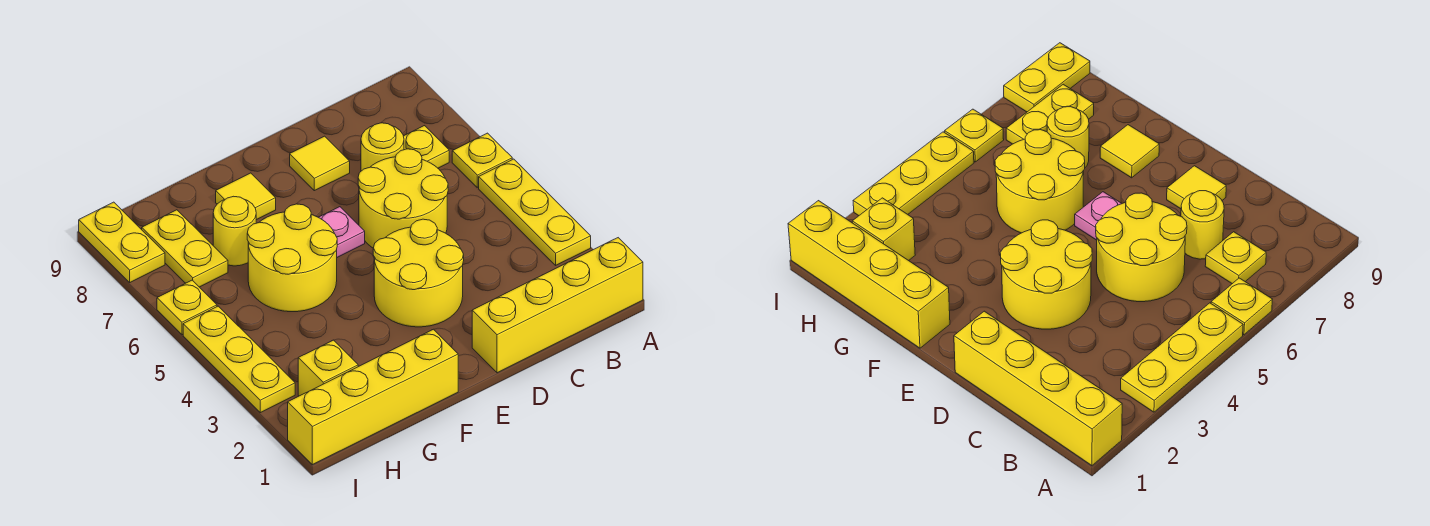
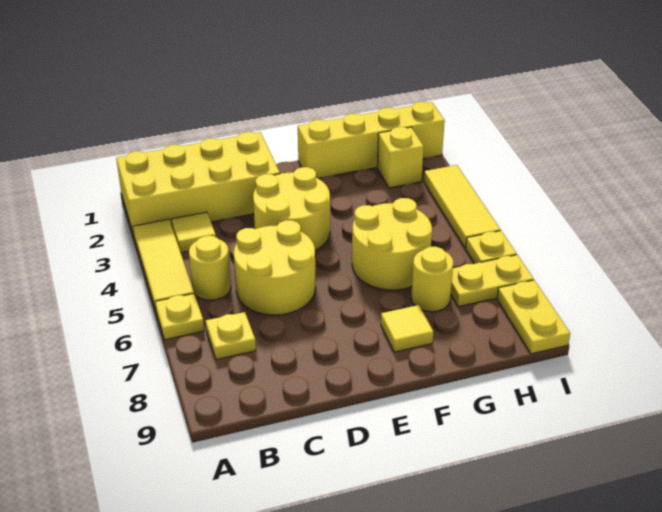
yellow brick A1:D1 level 1 -> yellow brick A1:D2 level 1
yellow plate A3:A5 level 1 -> yellow tile A3:A5 level 1
yellow round brick C7 level 1 -> yellow round brick B5 level 1
yellow tile D8 level 1 -> yellow tile B3 level 1
pink plate E6 level 1 -> none
yellow plate H7:H8 level 1 -> yellow plate H7:I7 level 1
yellow plate I3:I5 level 1 -> yellow tile I3:I5 level 1

